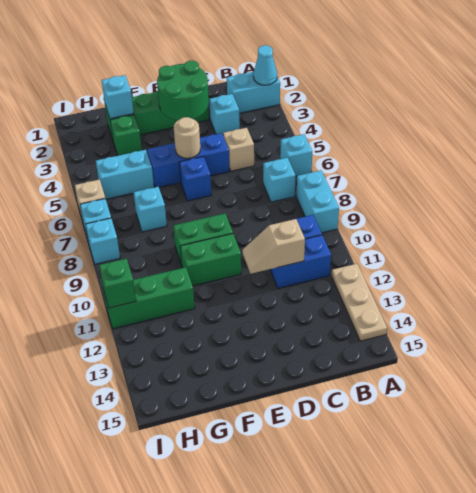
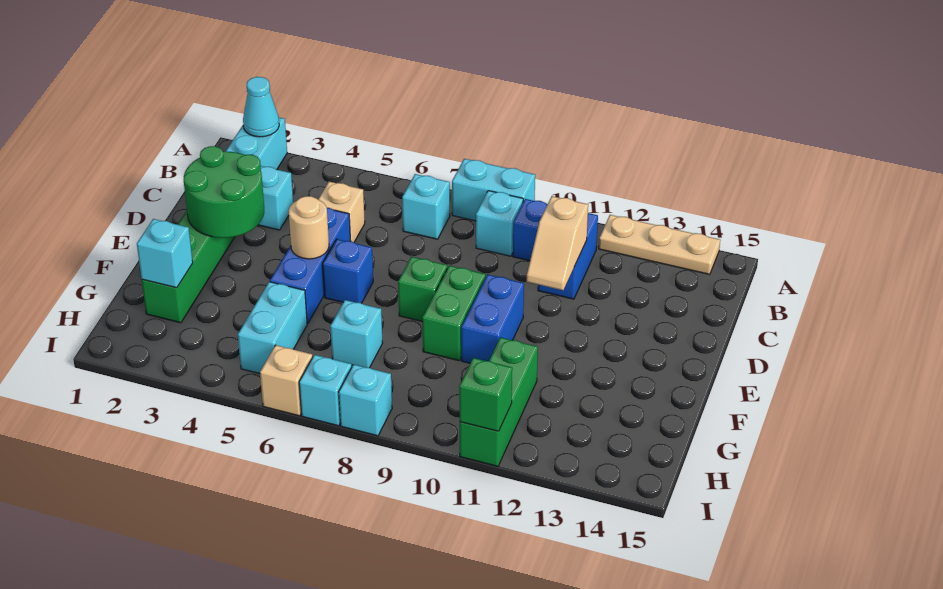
cyan brick A6 level 1 -> cyan brick B9 level 1
green brick E10:F10 level 1 -> blue brick E10:F10 level 1
green brick G3 level 1 -> green brick E8 level 1

